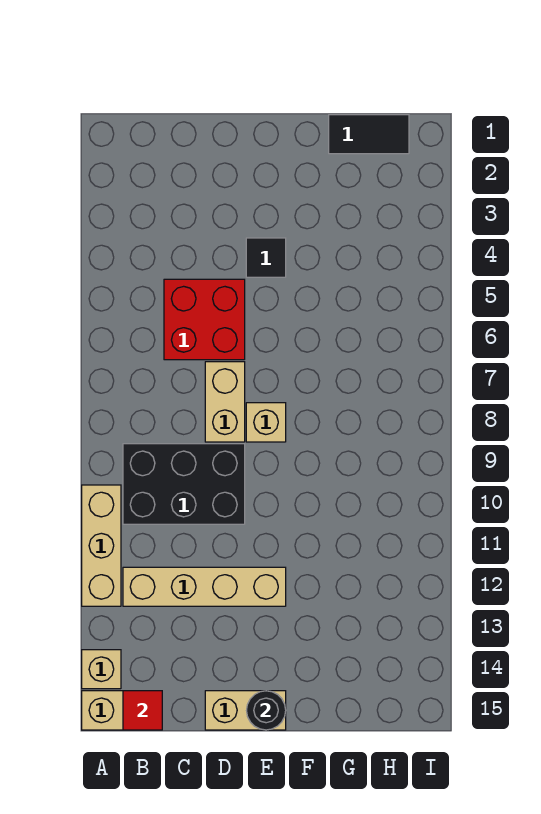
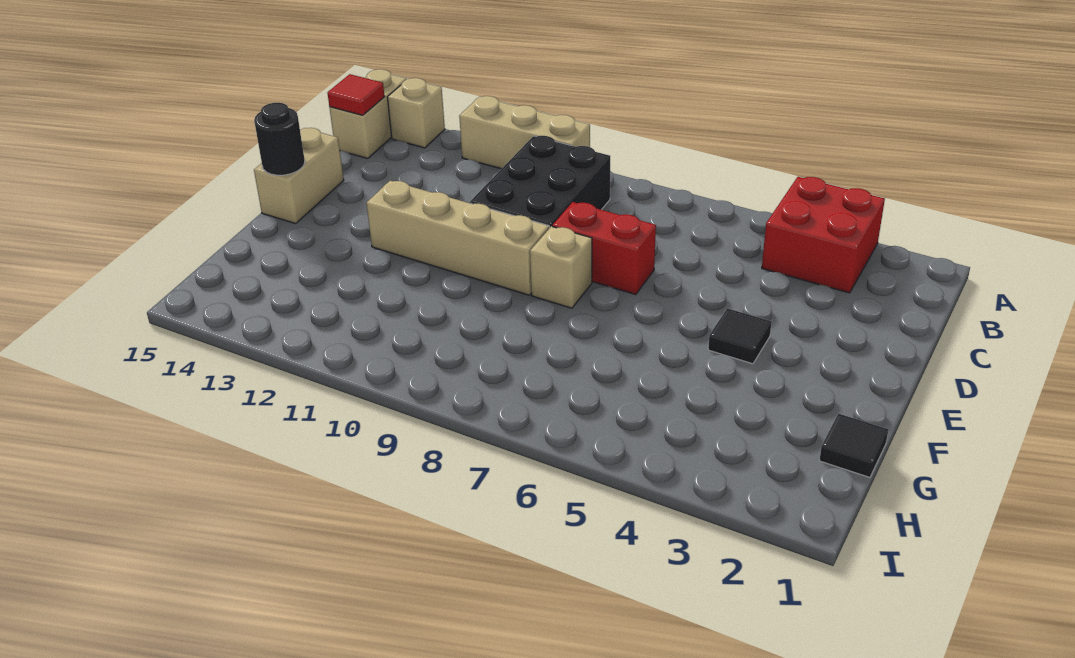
tan brick B12:E12 level 1 -> tan brick E9:E12 level 1
red brick C5:D6 level 1 -> red brick A3:B4 level 1
tan brick D7:D8 level 1 -> red brick D7:D8 level 1
black tile G1:H1 level 1 -> black tile G1 level 1

